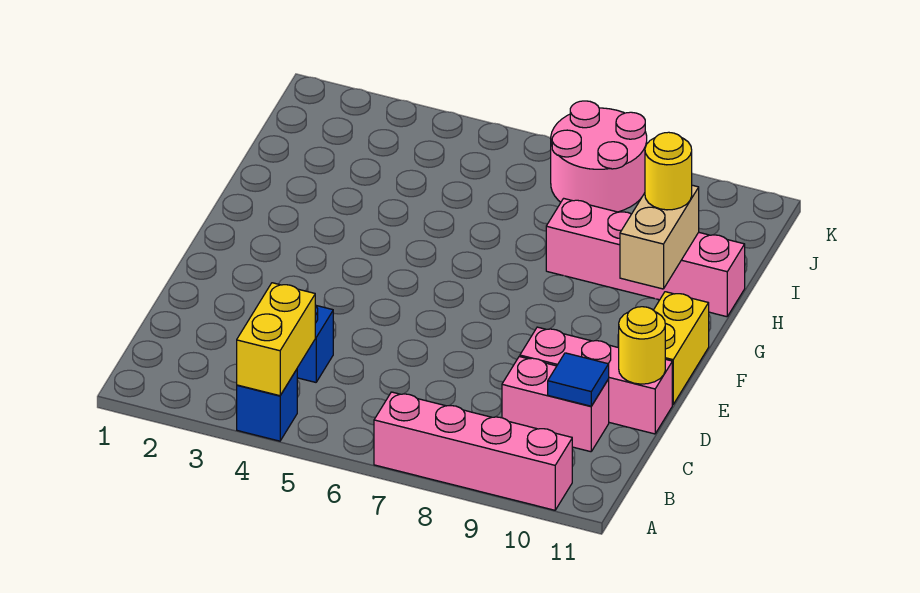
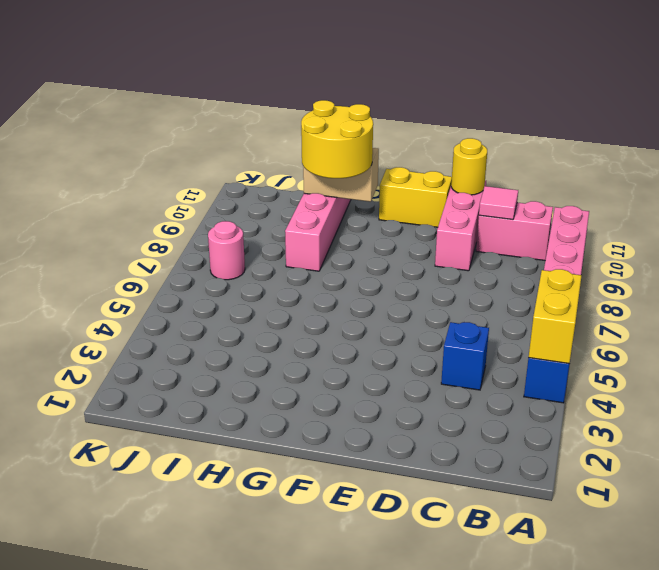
yellow brick A4:B4 level 2 -> yellow brick A4:A5 level 2
pink brick C9:C10 level 1 -> pink brick B10:C10 level 1
blue tile C10 level 2 -> pink tile C10 level 2
yellow round brick H10 level 3 -> yellow round brick G9:H10 level 3
pink round brick J7:K8 level 1 -> pink round brick J7 level 1

